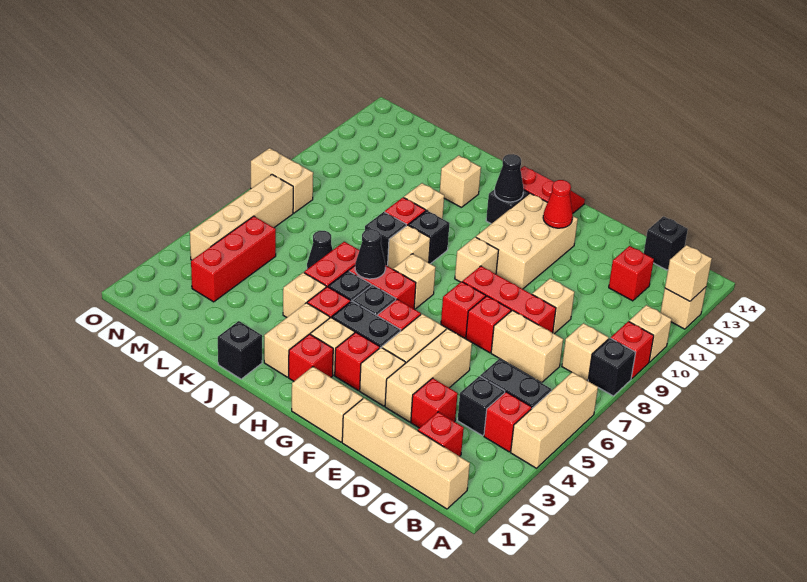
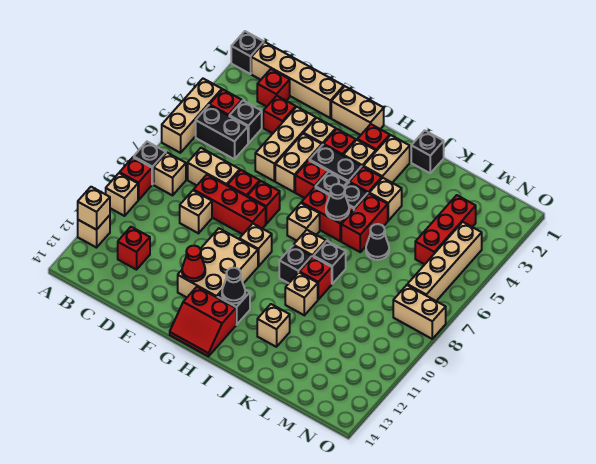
black brick C14 level 1 -> black brick A1 level 1

